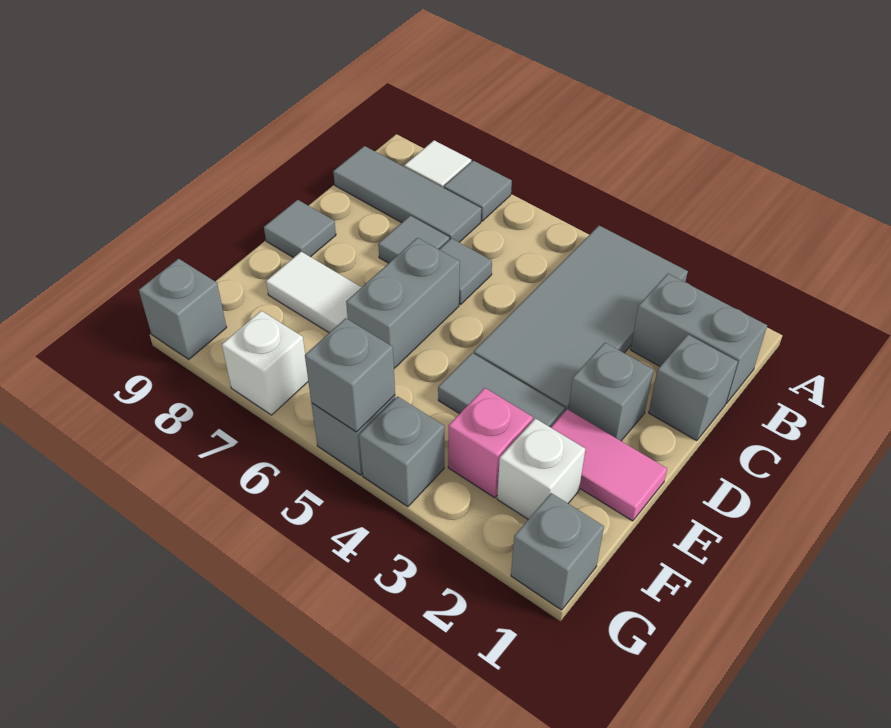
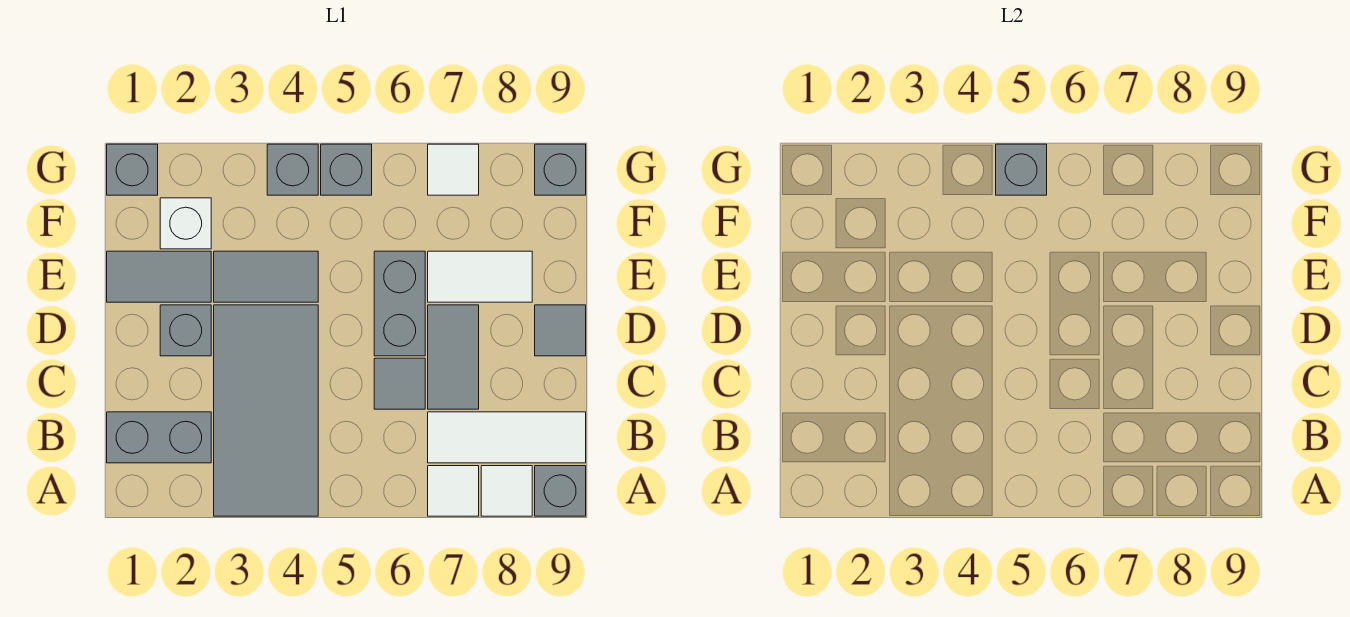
grey tile A7 level 1 -> white tile A7 level 1
grey tile B7:B9 level 1 -> white tile B7:B9 level 1
grey brick C1 level 1 -> grey brick A9 level 1
grey tile C7 level 1 -> grey tile C7:D7 level 1
pink tile E1:E2 level 1 -> grey tile E1:E2 level 1
pink brick F3 level 1 -> none
white brick G7 level 1 -> white tile G7 level 1

